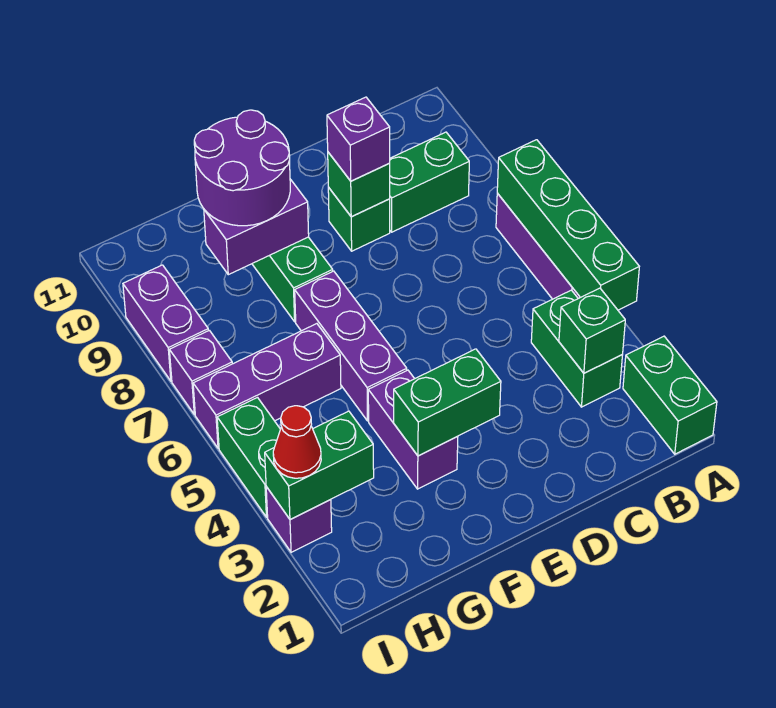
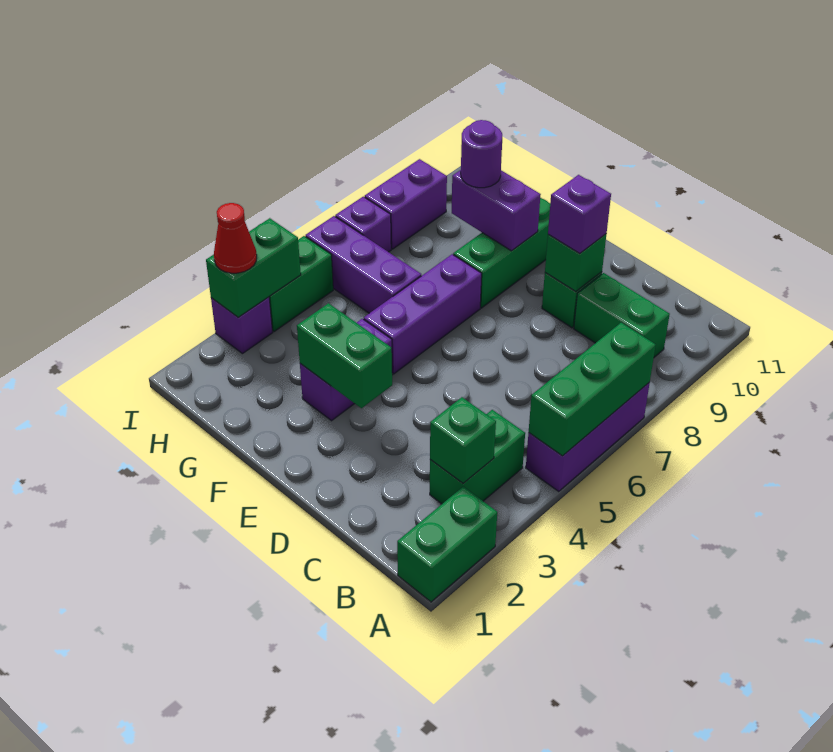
green brick A4:A7 level 2 -> green brick A5:A7 level 2
purple round brick F9:G10 level 3 -> purple round brick G9 level 3
green brick H3:I3 level 2 -> green brick I3:I4 level 2

